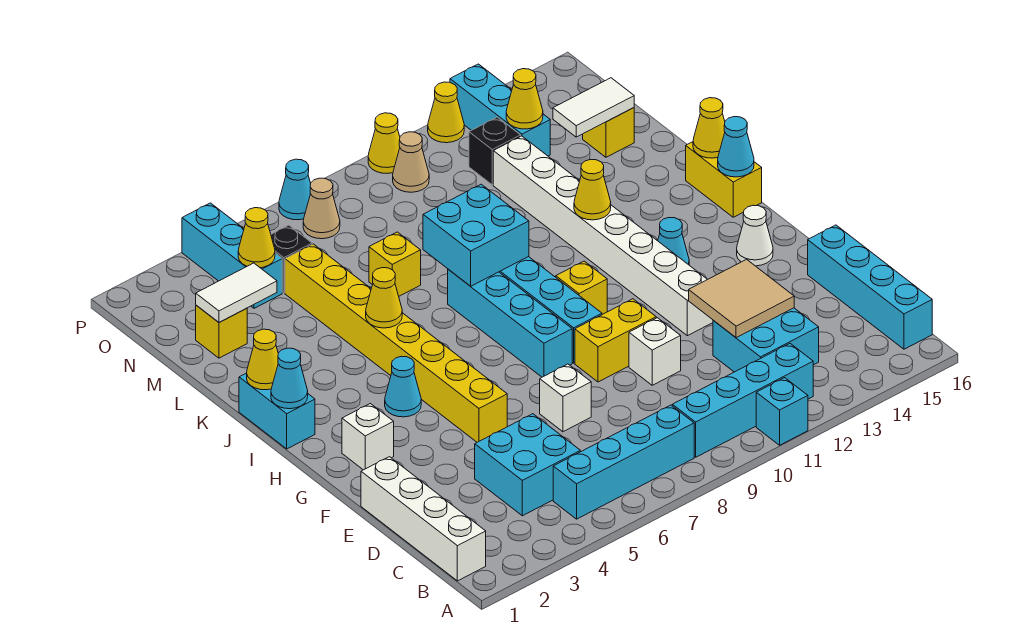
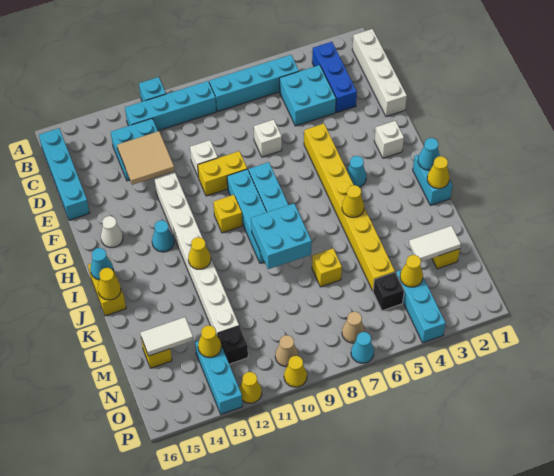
none -> blue brick B3:D3 level 1

